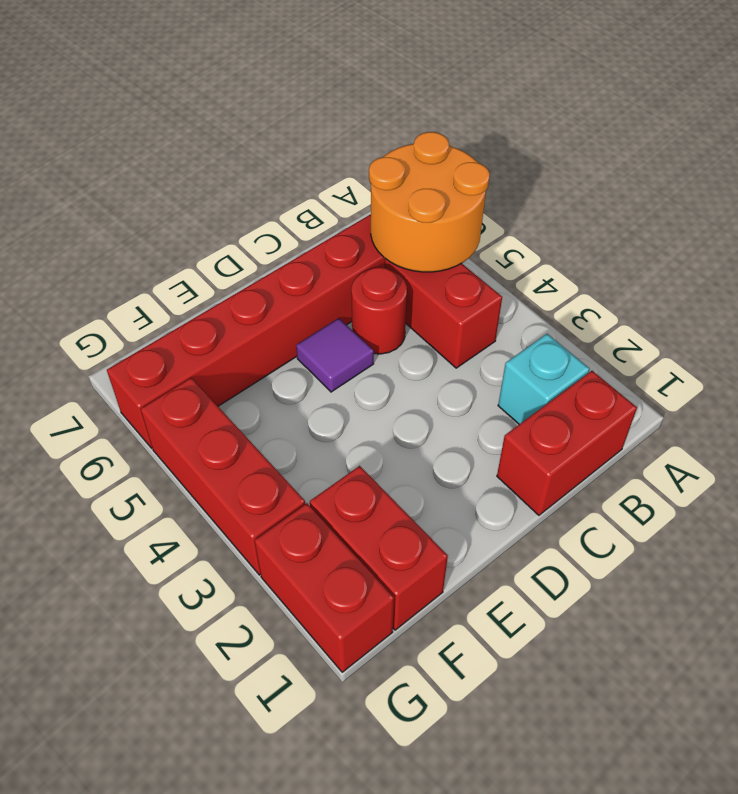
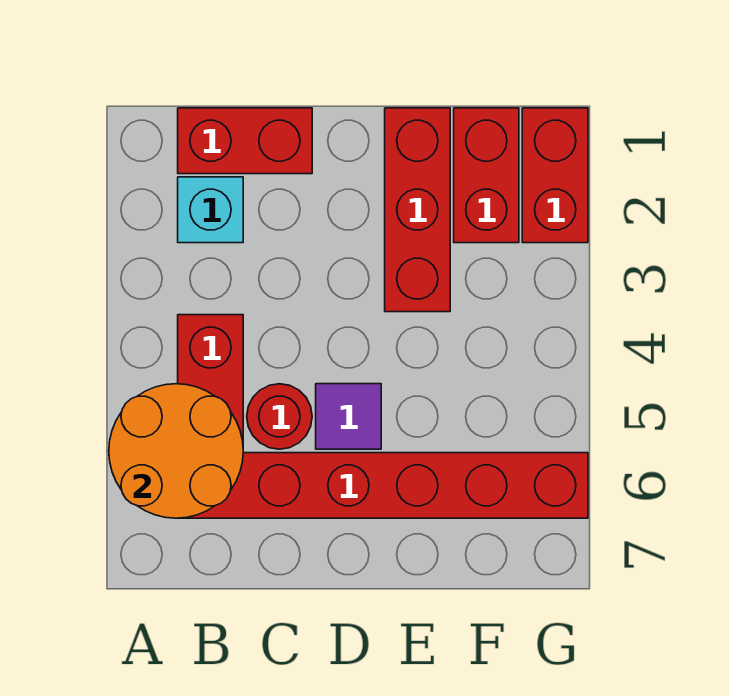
red brick G3:G5 level 1 -> red brick E1:E3 level 1

